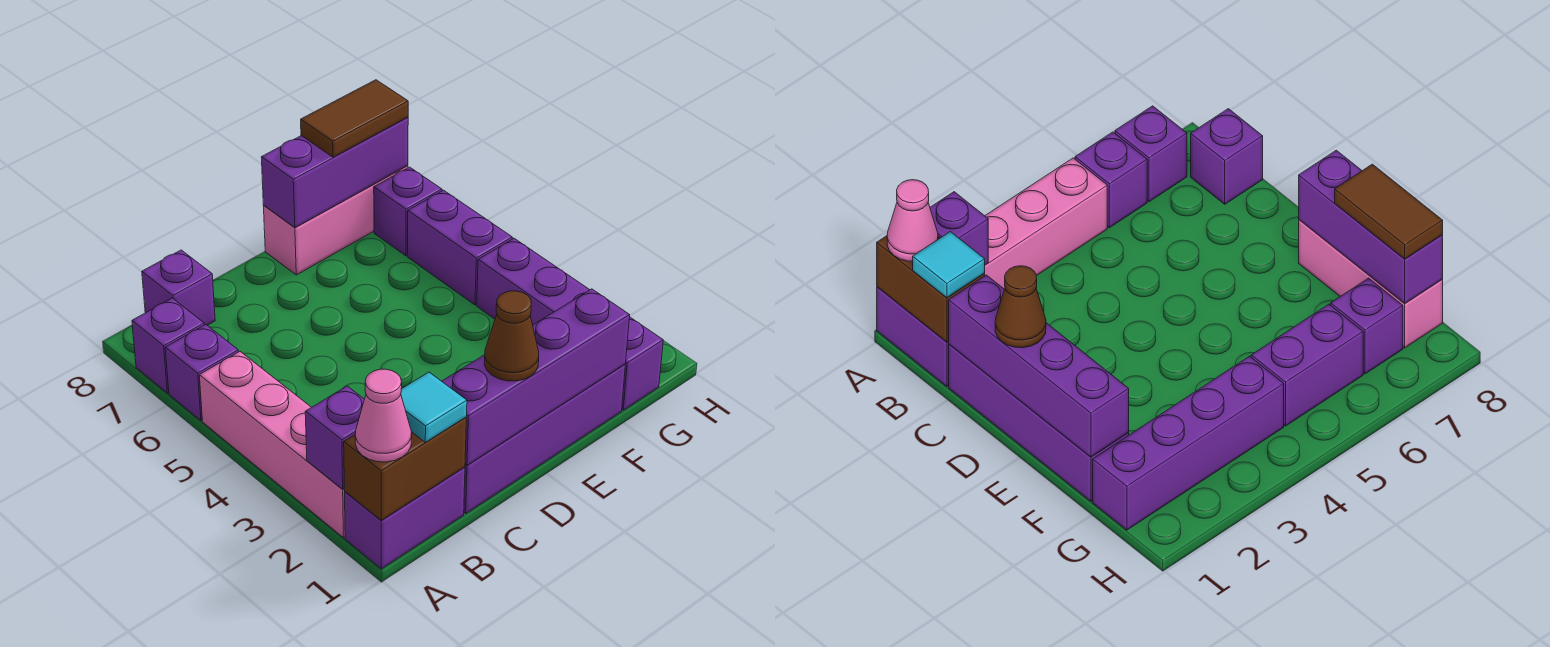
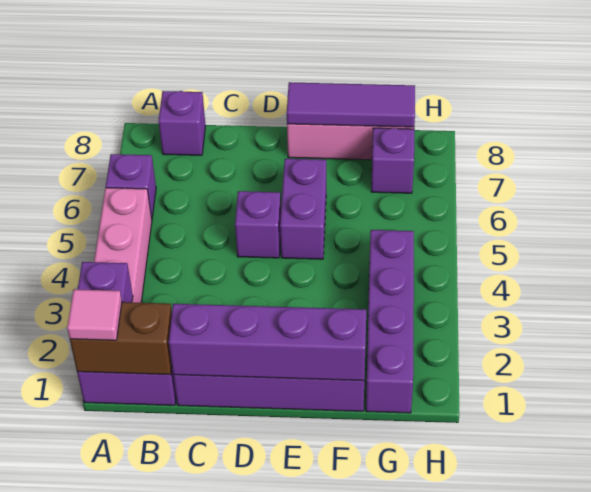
pink cone A1 level 3 -> pink tile A1 level 3
purple brick A7 level 1 -> purple brick D5 level 1
cyan tile B1 level 3 -> none
brown cone D1 level 3 -> none
purple brick E8:G8 level 2 -> purple tile E8:G8 level 2
brown tile F8:G8 level 3 -> none
purple brick G5:G6 level 1 -> purple brick E5:E6 level 1

